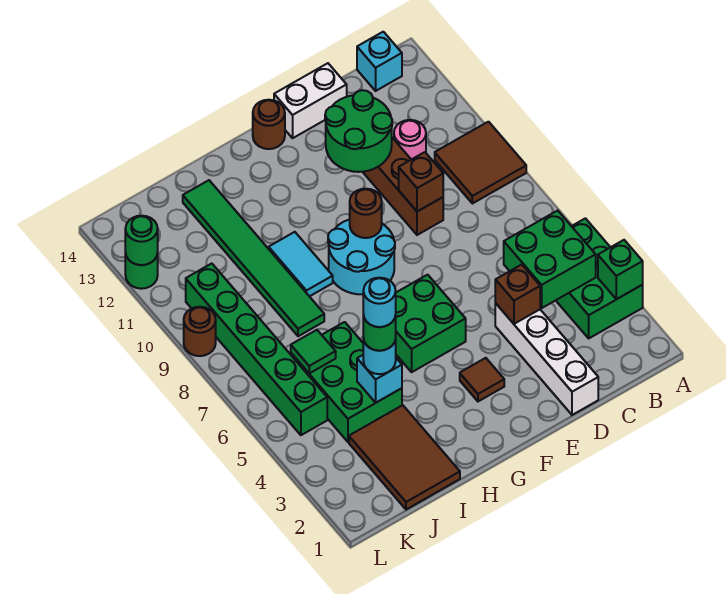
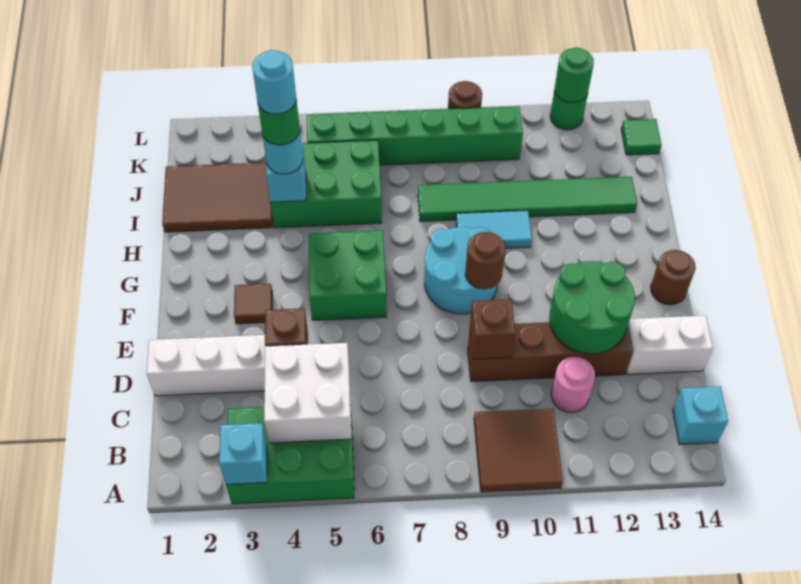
green brick A3 level 2 -> cyan brick A3 level 2
green brick B4:C5 level 2 -> white brick B4:C5 level 2
white brick D14:E14 level 1 -> white brick D13:D14 level 1
green tile J6 level 2 -> green tile K14 level 1

